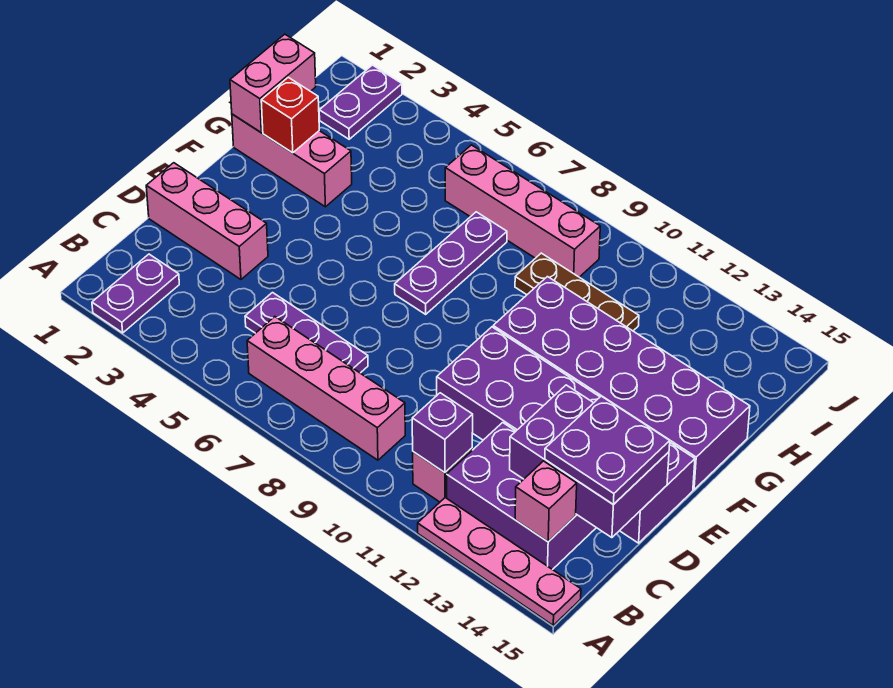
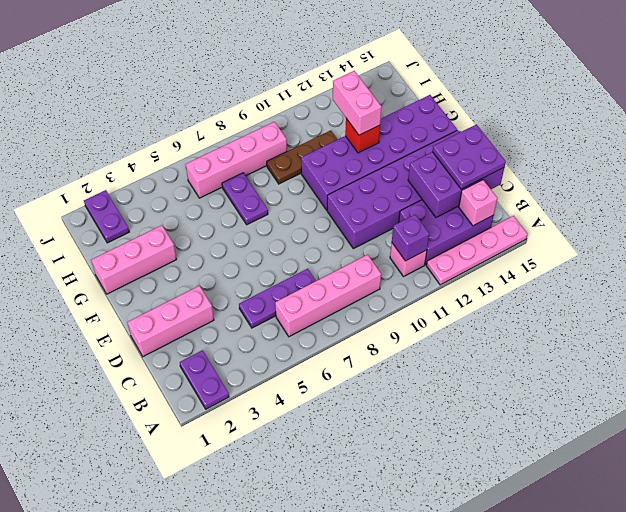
purple plate F7:H7 level 1 -> purple plate G7:H7 level 1
pink brick G1:H1 level 2 -> pink brick G12:H12 level 3
red brick G2 level 2 -> red brick G12 level 2

